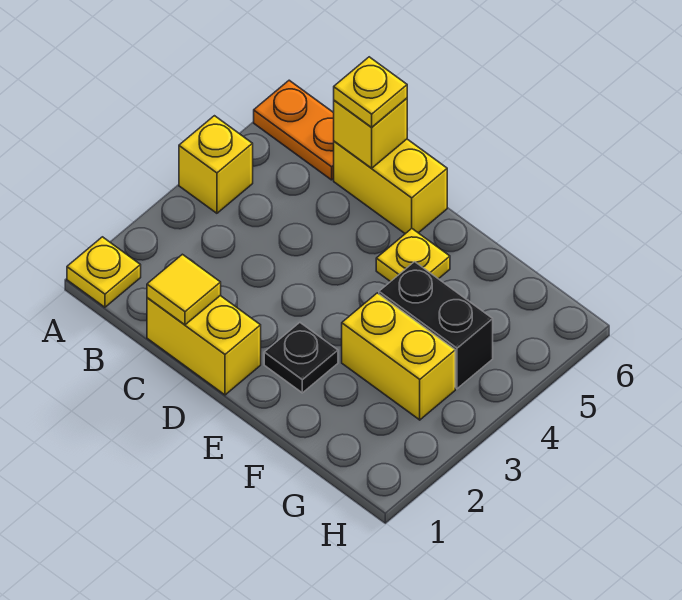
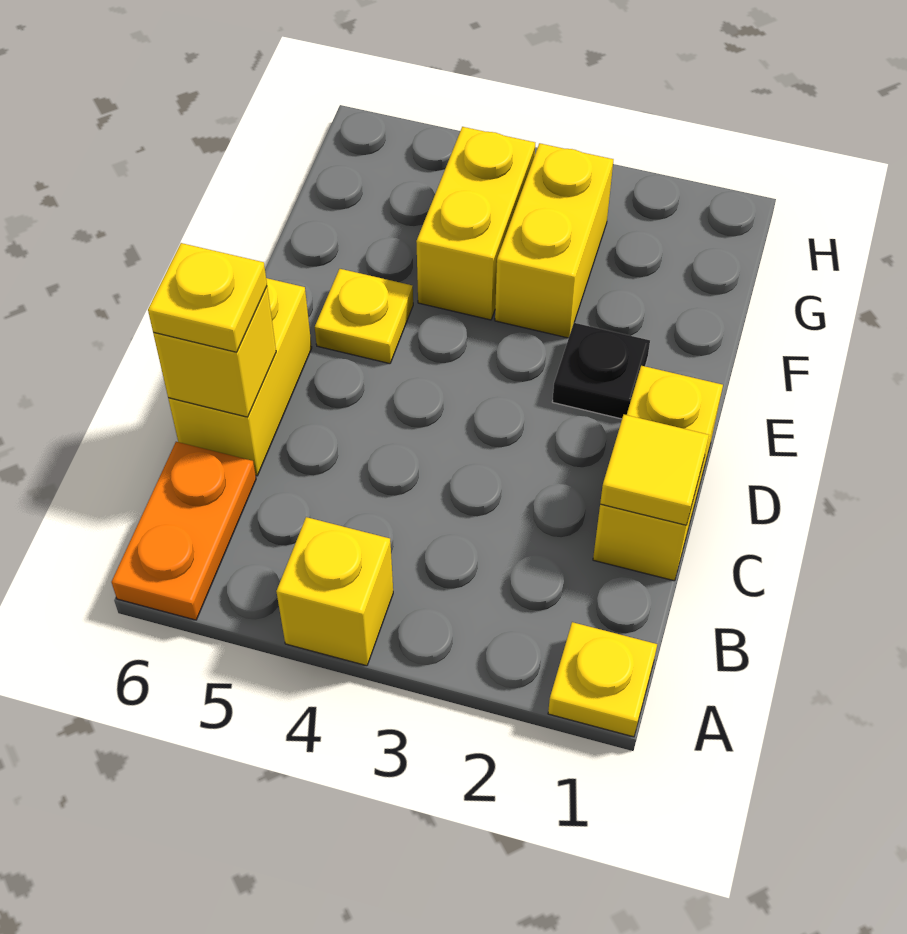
black brick F4:G4 level 1 -> yellow brick F4:G4 level 1

